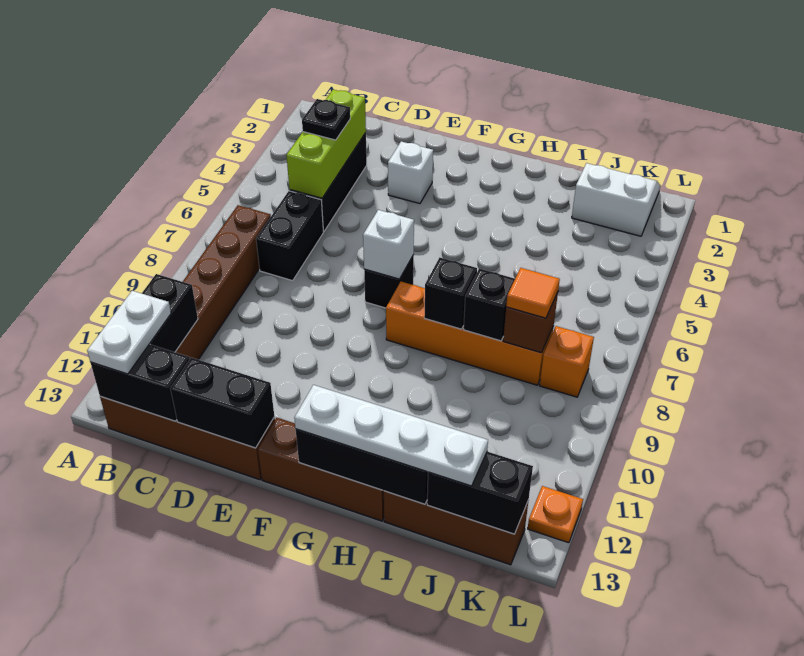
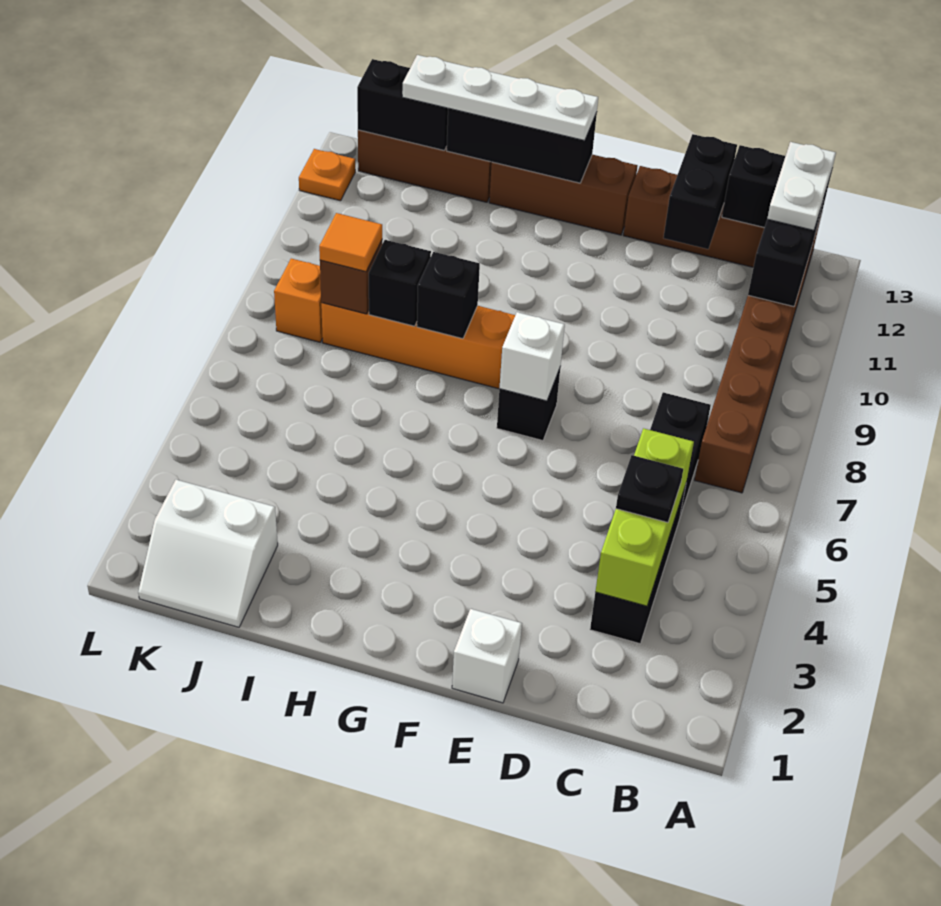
black brick D13:E13 level 2 -> black brick D12:D13 level 2
white brick E3 level 1 -> white brick E1 level 1

